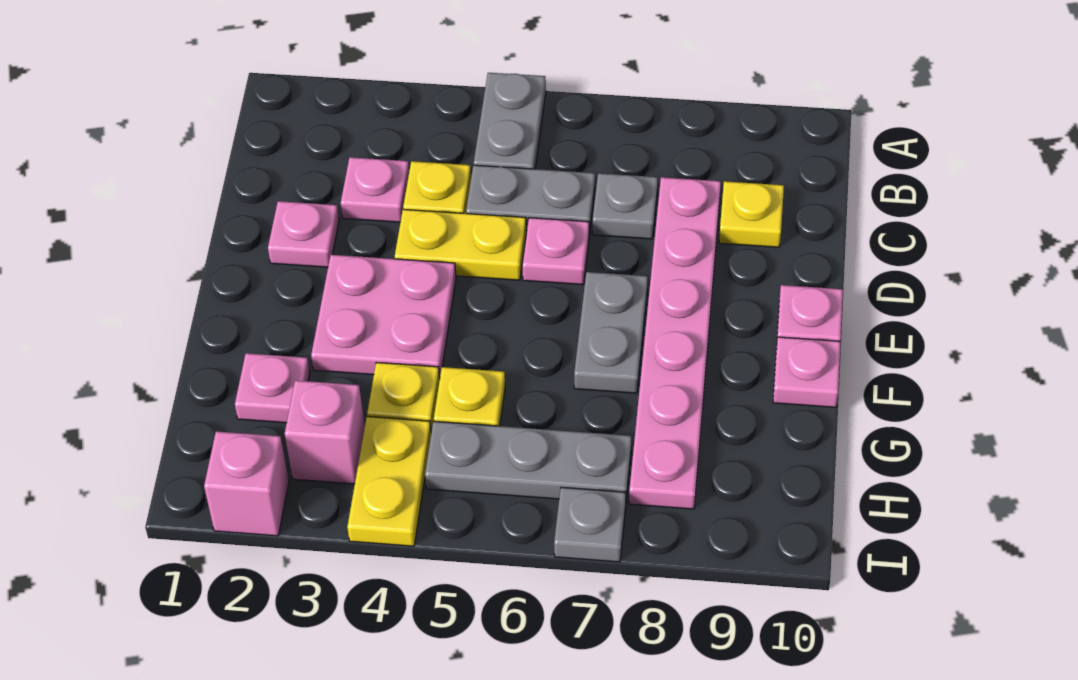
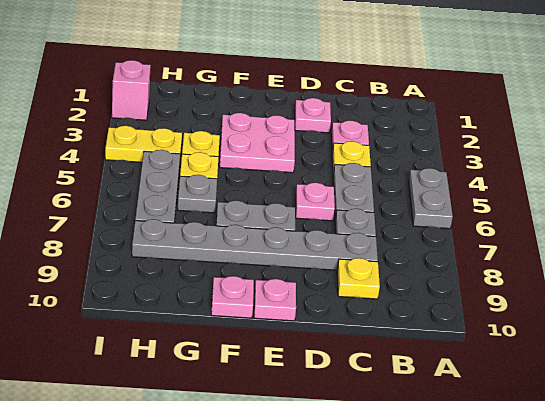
grey plate A5:B5 level 1 -> grey plate A5:A6 level 1
pink plate C8:H8 level 1 -> grey plate C8:H8 level 1
yellow plate D4:D5 level 1 -> none
pink plate G2 level 1 -> none
pink brick H3 level 1 -> none
grey plate I7 level 1 -> grey plate G6 level 1

